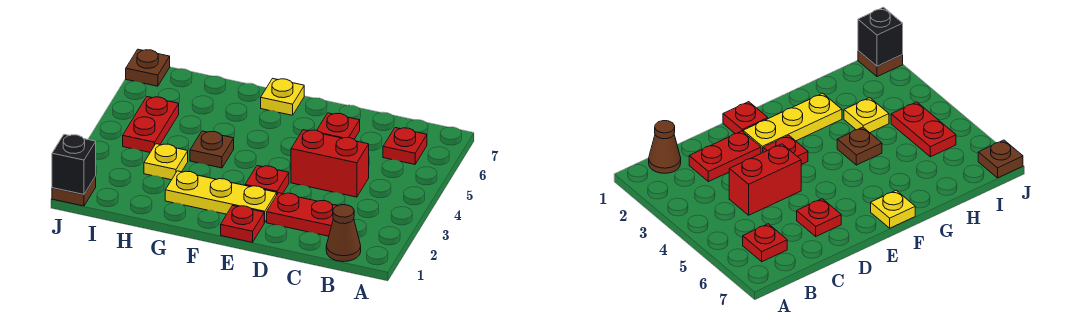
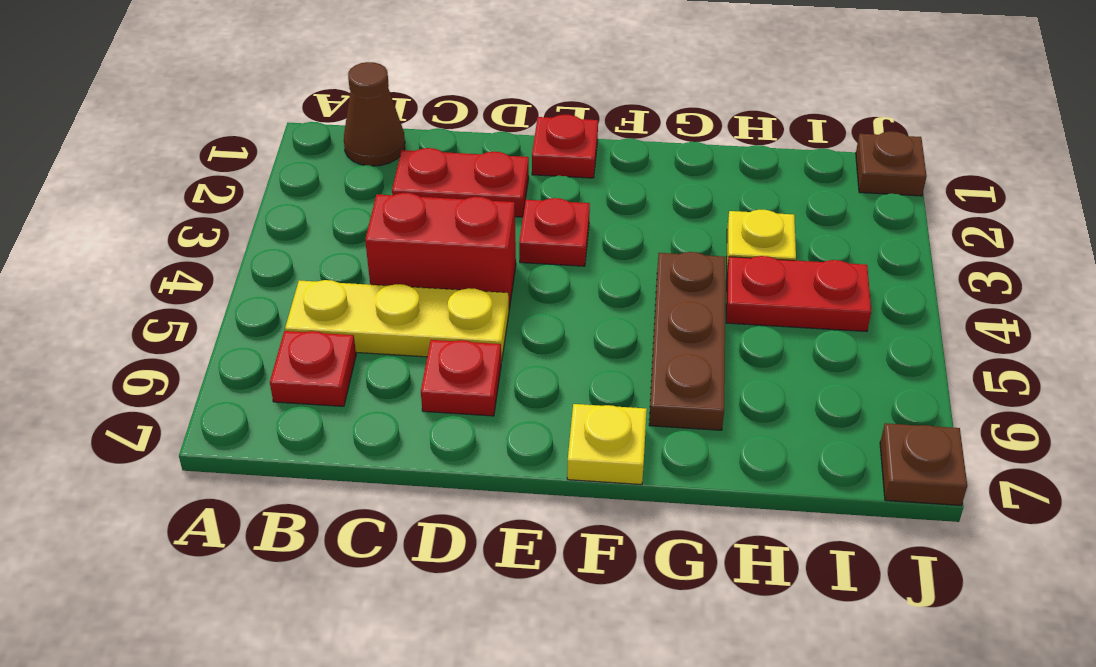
yellow plate E2:G2 level 1 -> yellow plate B5:D5 level 1
brown plate G4 level 1 -> brown plate G4:G6 level 1
red plate I4:I5 level 1 -> red plate H4:I4 level 1
black brick J1 level 2 -> none

